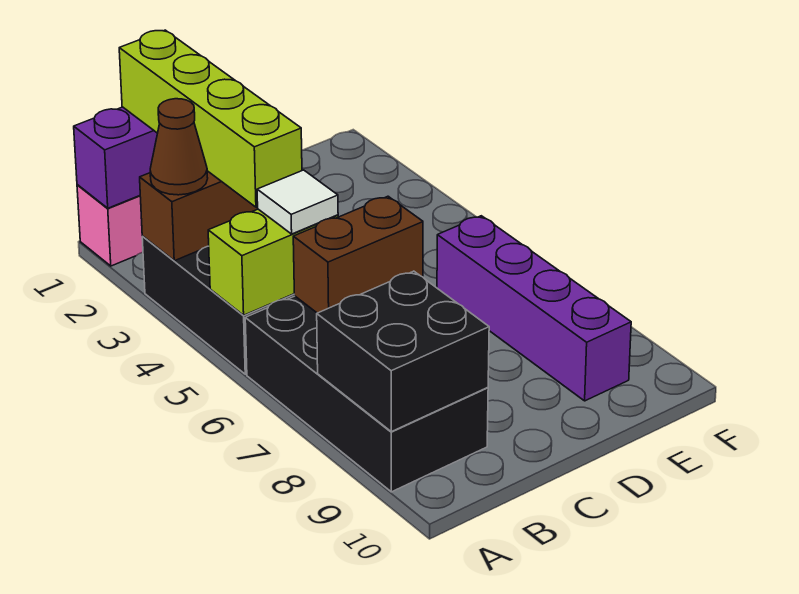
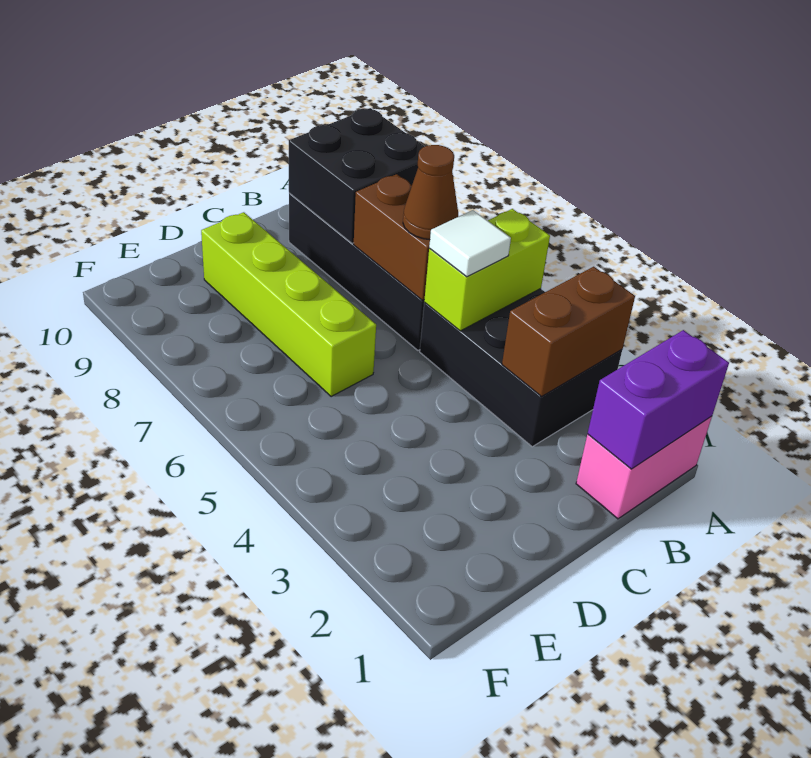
brown cone A3 level 3 -> brown cone B6 level 3
lime brick B1:B4 level 3 -> lime brick D6:D9 level 1
brown brick B6:C6 level 2 -> brown brick B6:B7 level 2
purple brick E6:E9 level 1 -> none

